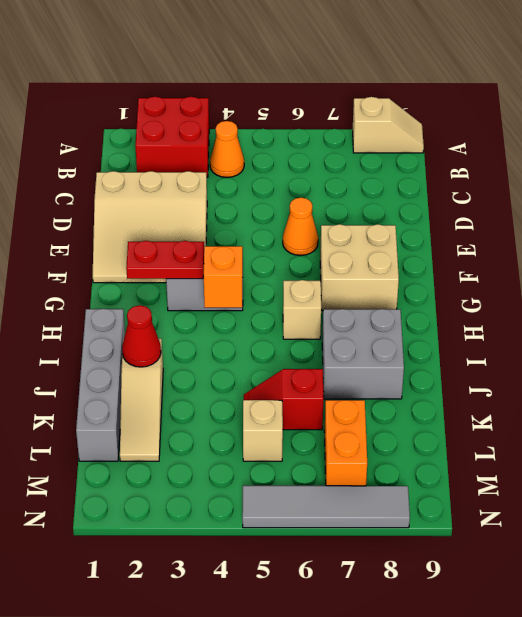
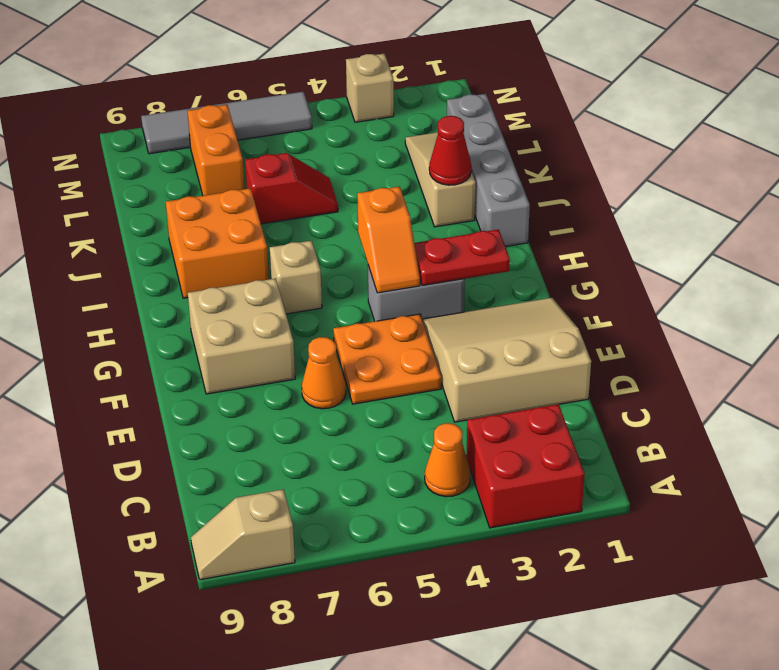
none -> orange plate E4:F5 level 1
grey brick I7:J8 level 1 -> orange brick I7:J8 level 1
tan brick L5 level 1 -> tan brick N3 level 1

